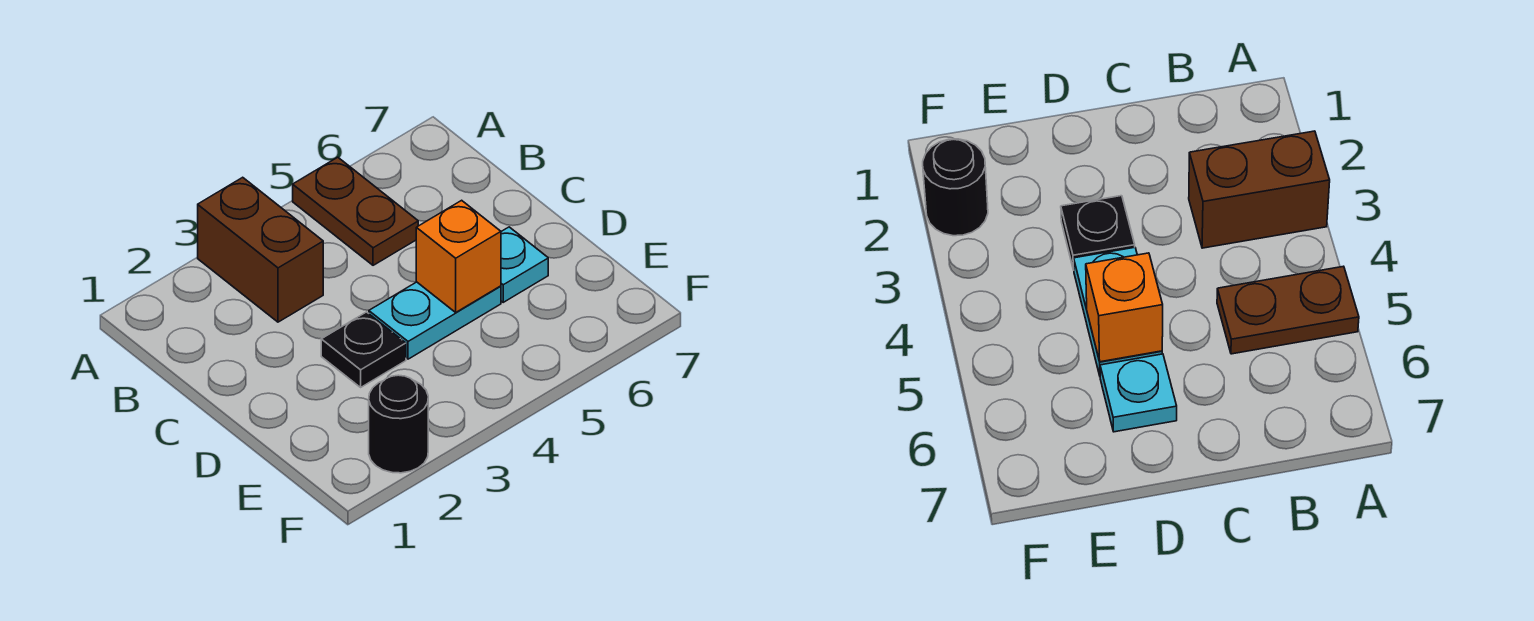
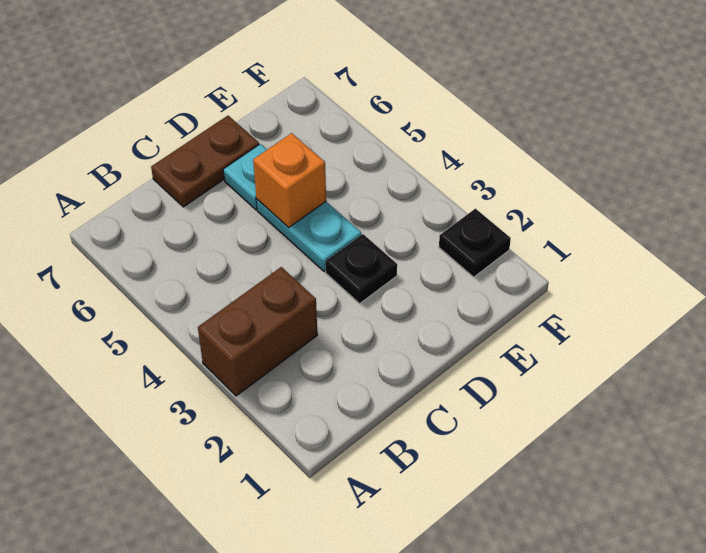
brown plate A5:B5 level 1 -> brown plate C7:D7 level 1
black round brick F2 level 1 -> black plate F2 level 1

